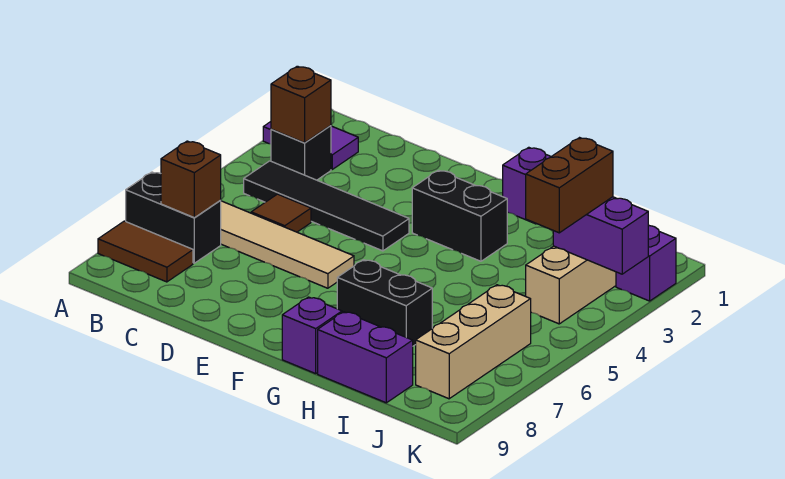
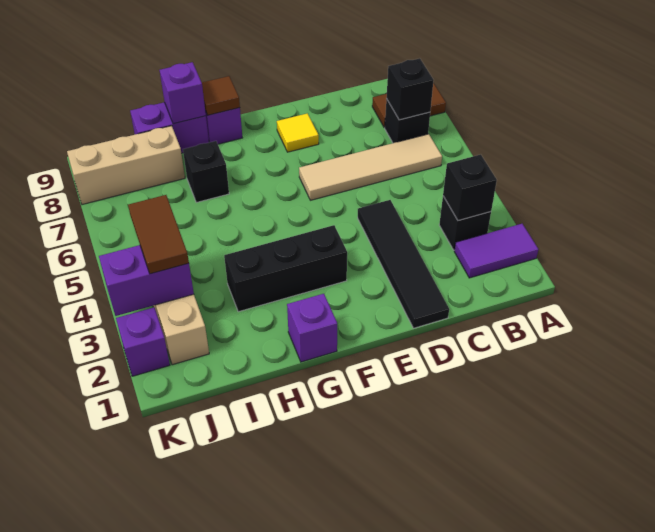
black brick A7:B7 level 1 -> black brick B7 level 1
brown brick B3 level 2 -> black brick B3 level 2
black tile B4:E4 level 1 -> black tile D1:D4 level 1
brown brick B7 level 2 -> black brick B7 level 2
brown tile C5 level 1 -> brown tile G9 level 2
none -> yellow tile E8 level 1
black brick F3:G3 level 1 -> black brick F3:H3 level 1
black brick G7:H7 level 1 -> black brick H7 level 1
none -> purple brick H9 level 2
brown brick J3:J4 level 3 -> brown tile J3:J4 level 3
tan brick J6:J8 level 1 -> tan brick I8:K8 level 1

